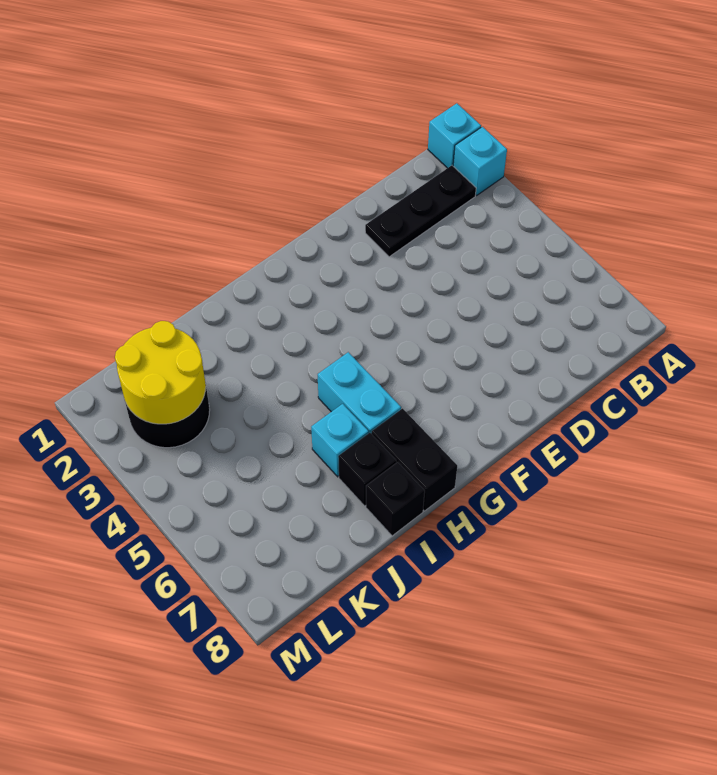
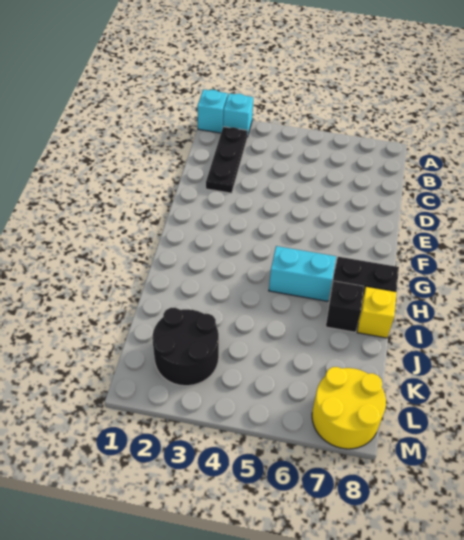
cyan brick I6 level 1 -> none
black brick I8 level 1 -> yellow brick I8 level 1
yellow round brick K2:L3 level 2 -> yellow round brick L7:M8 level 1

